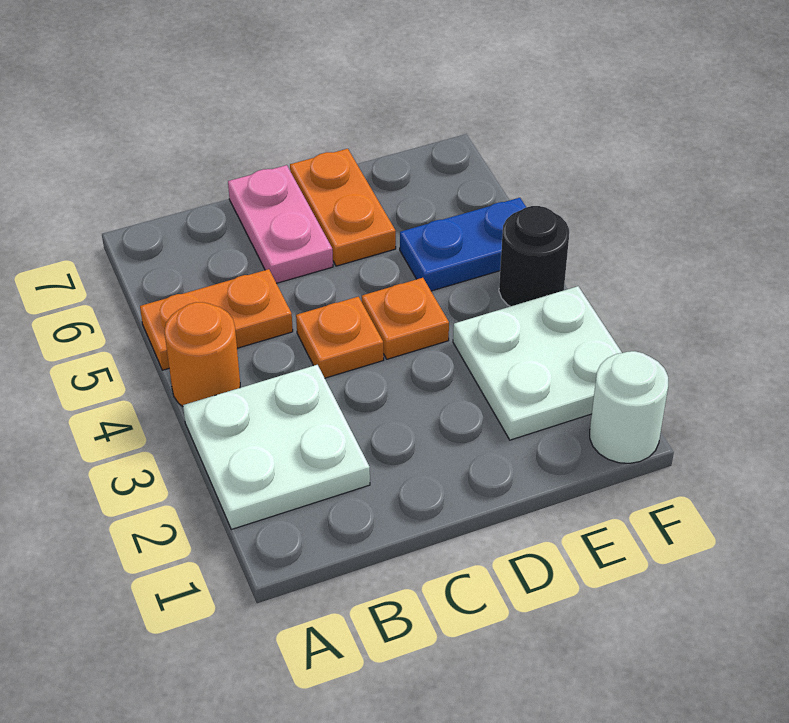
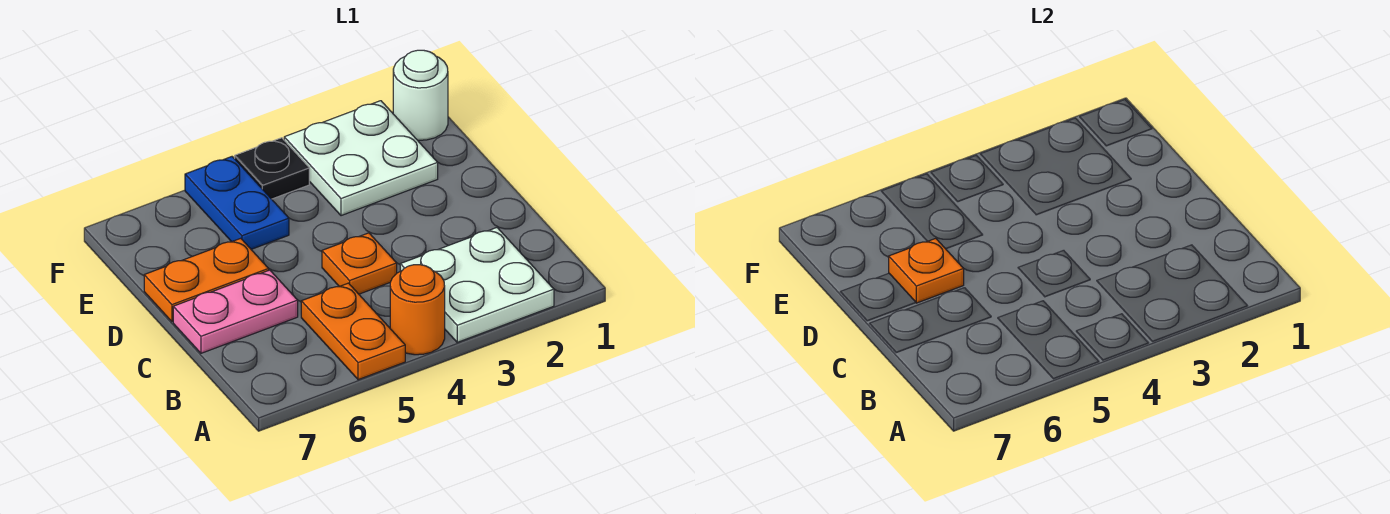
orange plate D4 level 1 -> orange plate D6 level 2
black round brick F4 level 1 -> black plate F4 level 1

